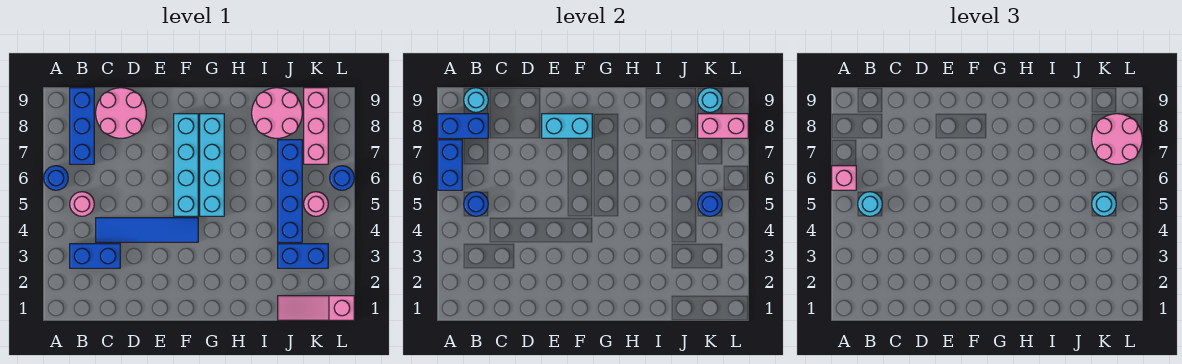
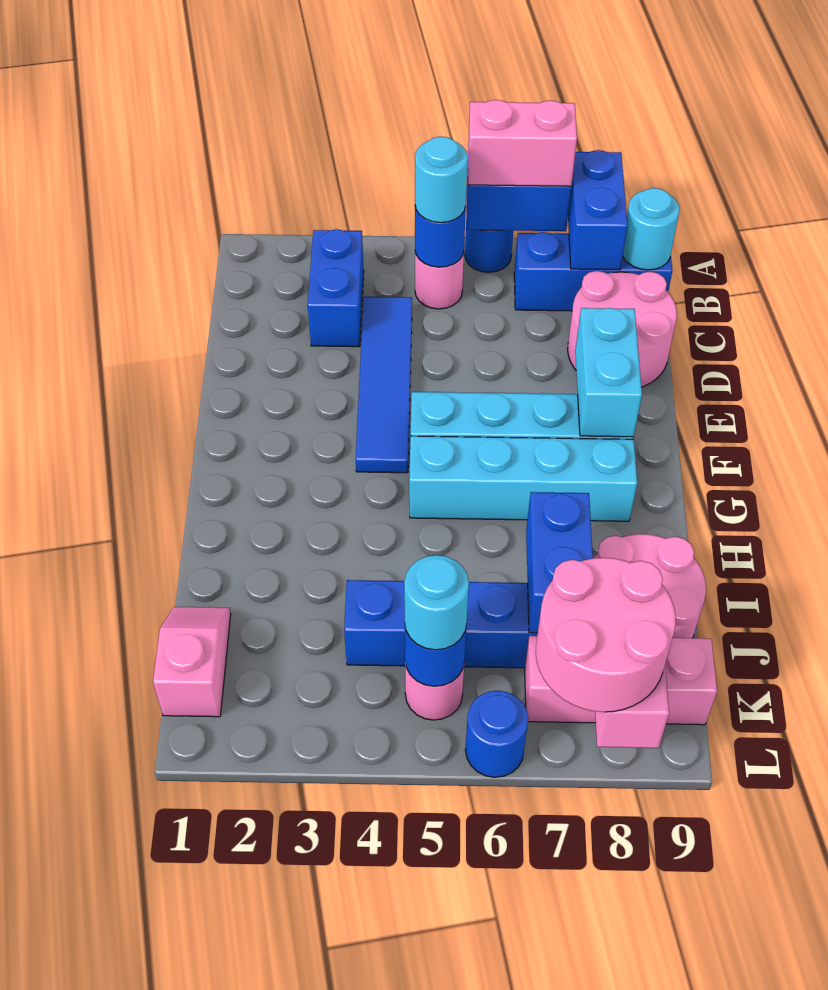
pink brick A6 level 3 -> pink brick A6:A7 level 3
pink slope J1:L1 level 1 top L -> pink slope J1:K1 level 1 top K
blue brick J3:K3 level 1 -> blue brick I7:J7 level 2
cyan round brick K9 level 2 -> none

